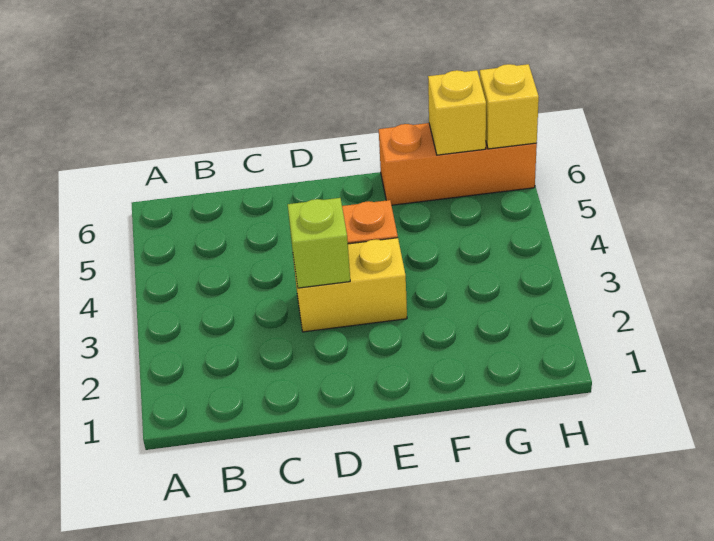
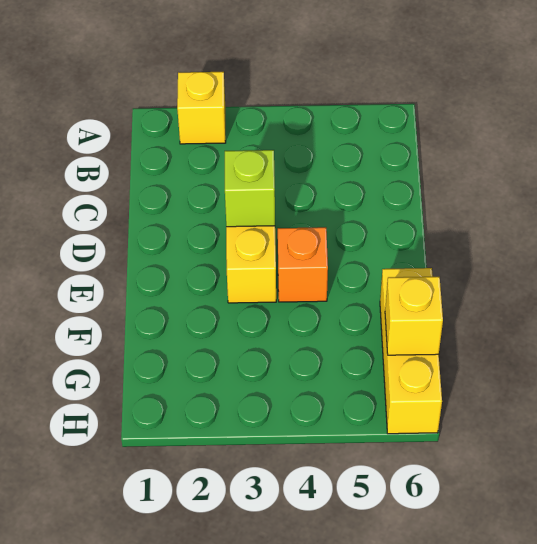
orange brick F6:H6 level 1 -> yellow brick F6:H6 level 1
yellow brick H6 level 2 -> yellow brick A2 level 1

